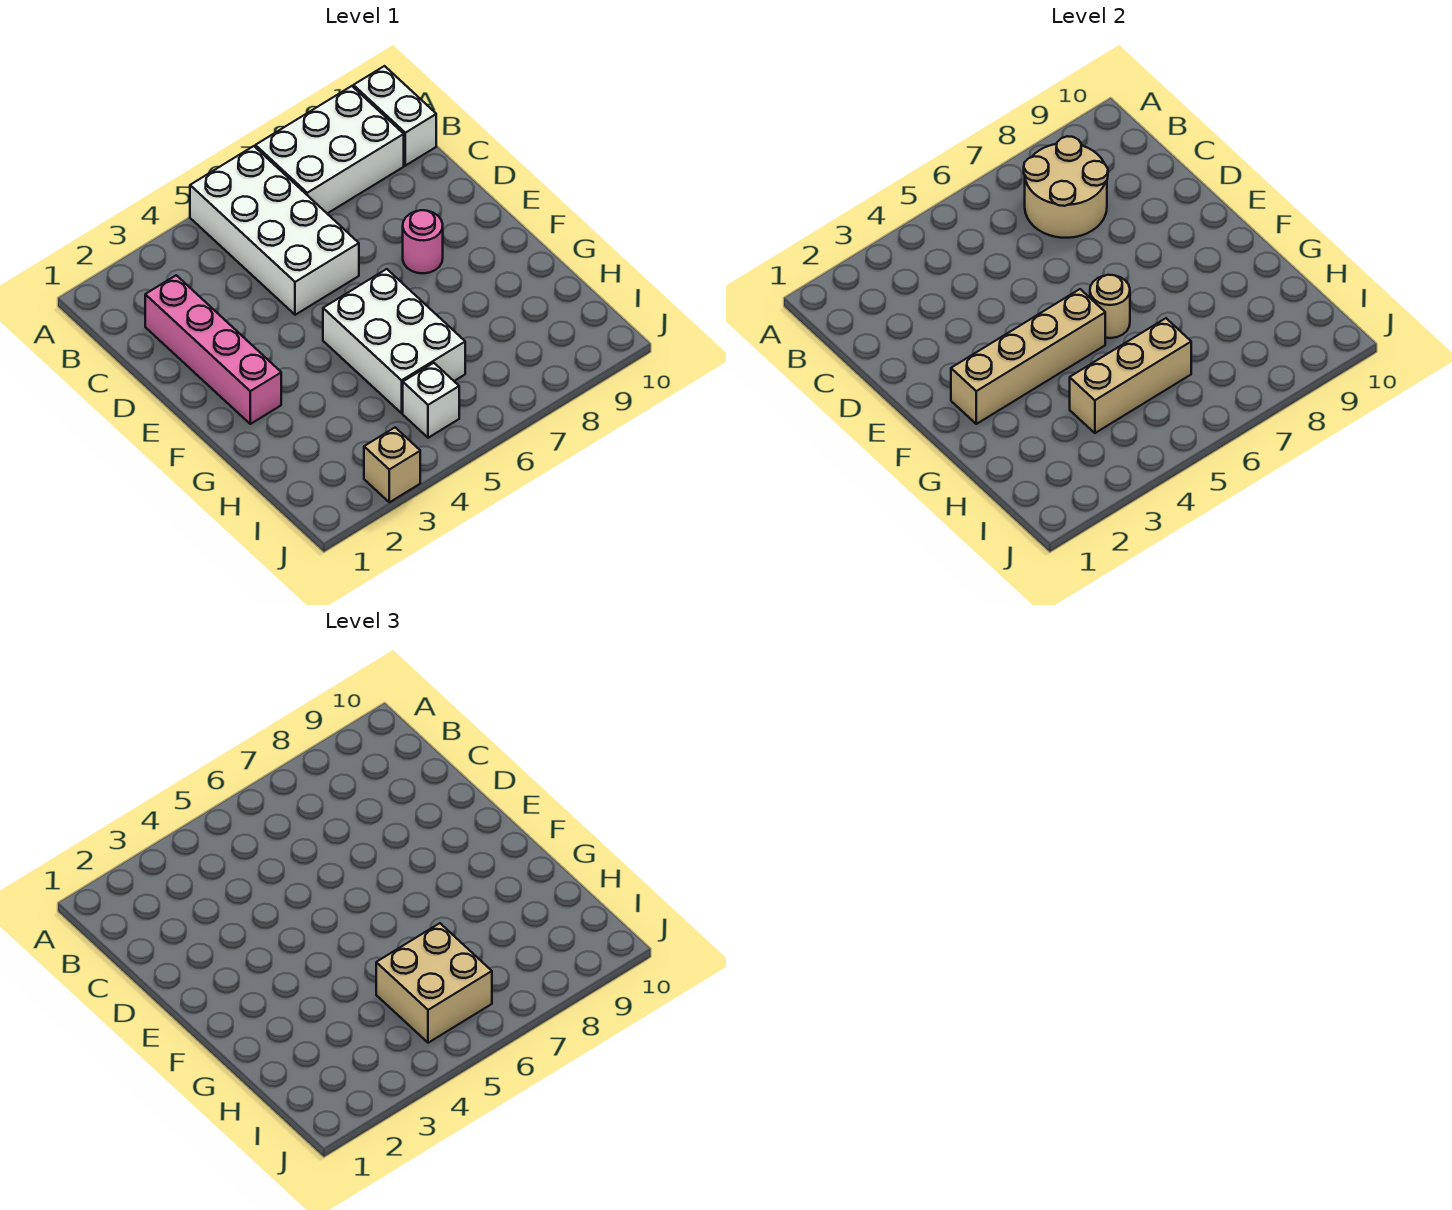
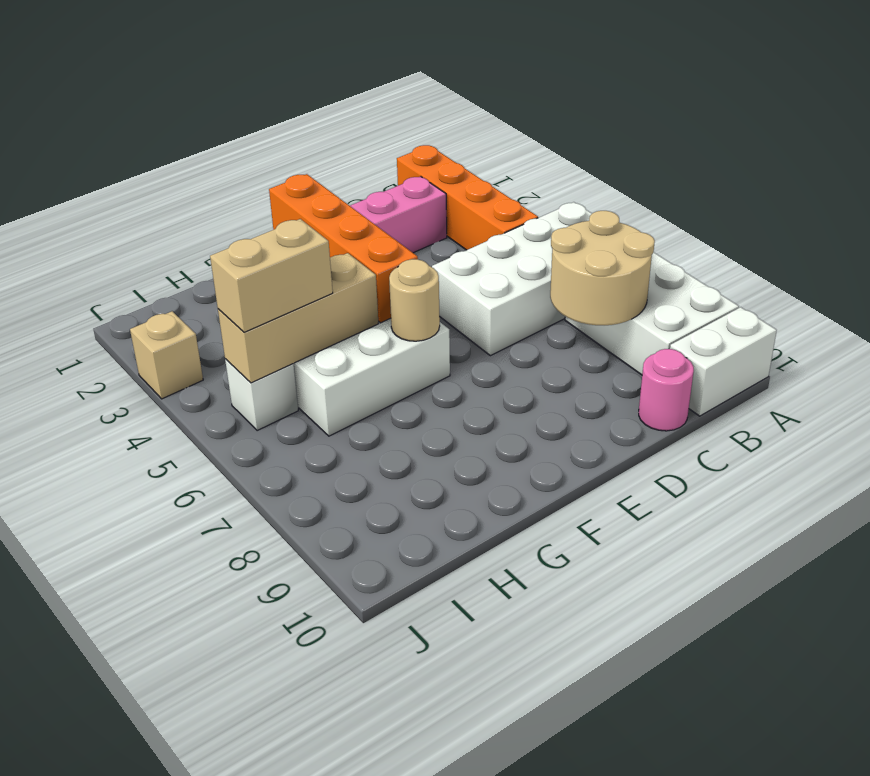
none -> orange brick B1:B4 level 1
pink round brick E8 level 1 -> pink round brick C10 level 1
tan brick F2:F5 level 2 -> orange brick F2:F5 level 2
tan brick H4:H6 level 2 -> tan brick G5:I5 level 2
tan brick H5:I6 level 3 -> tan brick H5:I5 level 3

